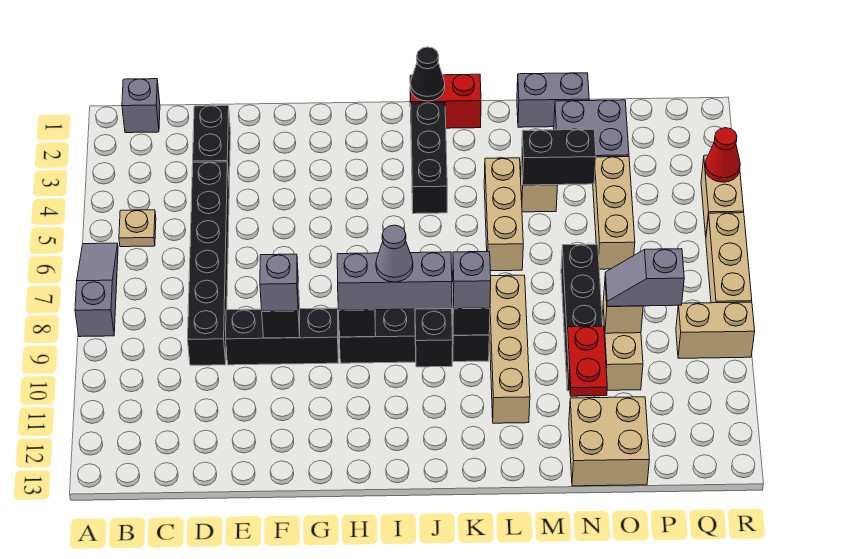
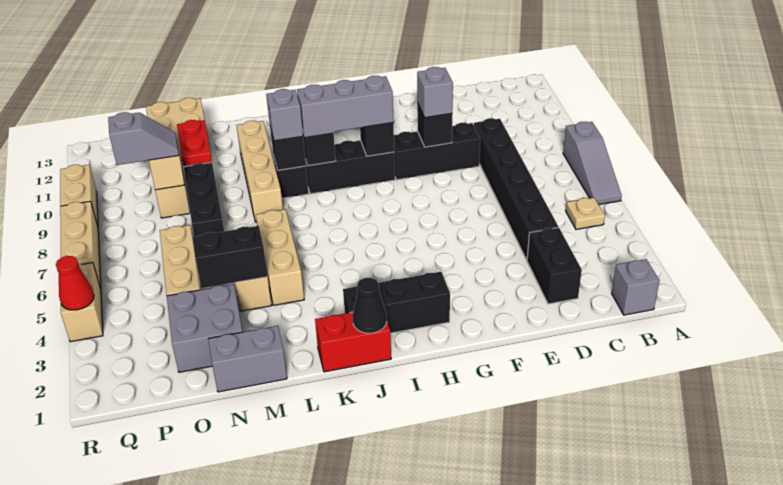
grey cone I9 level 4 -> none
black brick J2:J4 level 1 -> black brick H2:J2 level 1
tan brick Q9:R9 level 1 -> tan brick R9:R10 level 1

